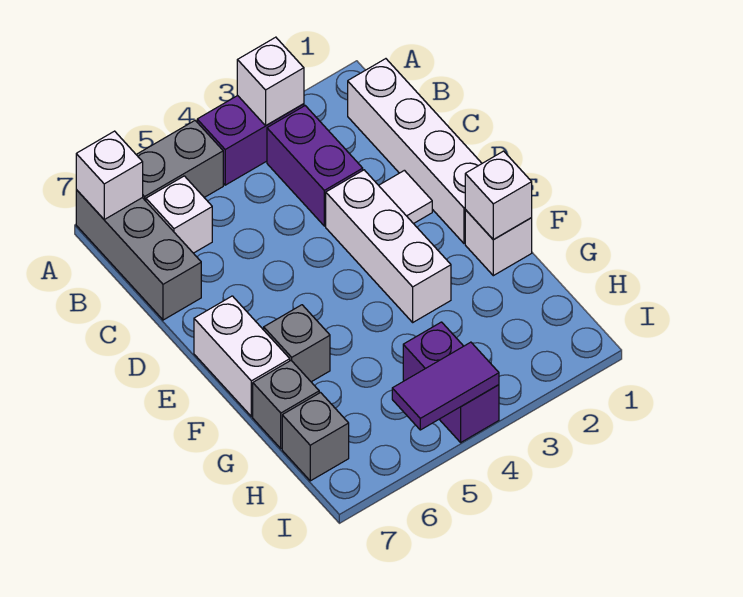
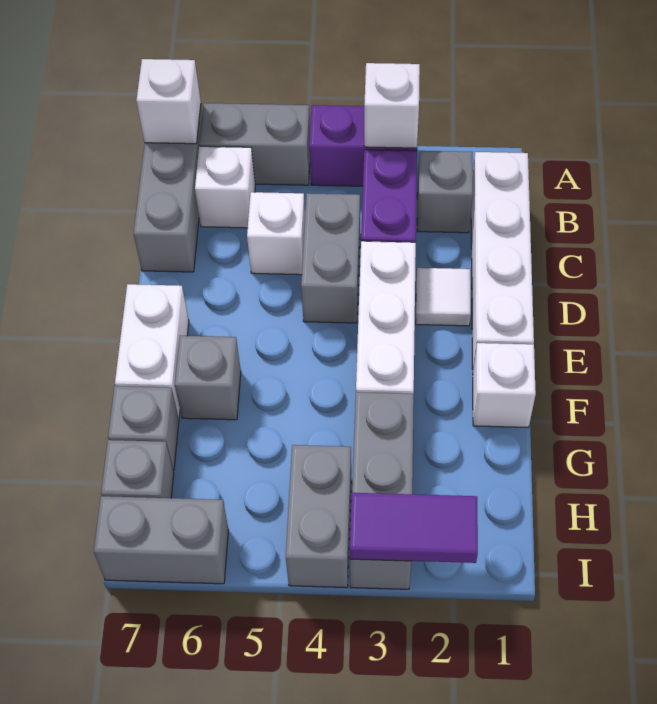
none -> grey brick B2 level 1
none -> grey brick C4:D4 level 1
white brick F1 level 2 -> white brick C5 level 1
none -> grey brick G3:I3 level 1
purple brick H4:I4 level 1 -> grey brick H4:I4 level 1
purple tile I4:I5 level 2 -> purple tile I2:I3 level 2
none -> grey brick I6:I7 level 1

